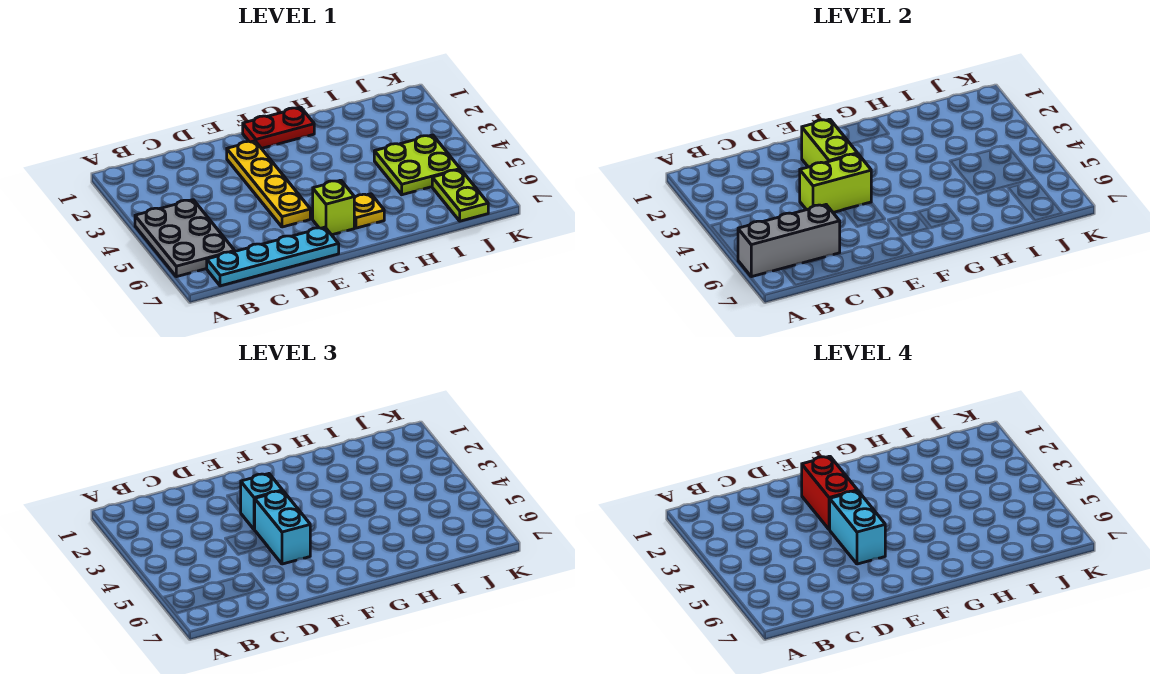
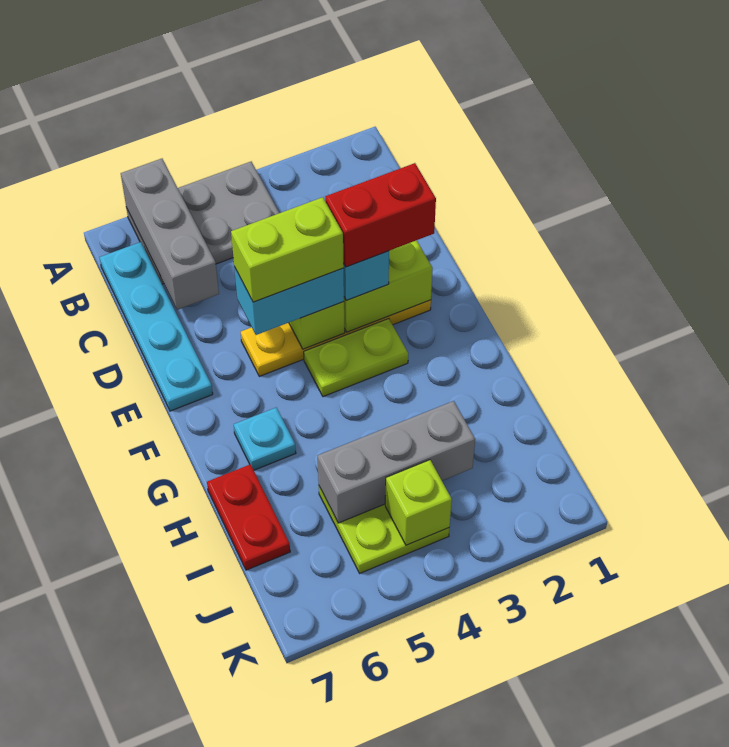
cyan brick E4:E5 level 4 -> lime brick E4:E5 level 4
red plate F1:G1 level 1 -> red plate H7:I7 level 1
lime brick F6 level 1 -> lime brick J4 level 2
yellow plate G6 level 1 -> cyan plate G6 level 1
none -> grey brick I3:I5 level 2
lime plate J6:J7 level 1 -> lime plate F3:F4 level 1

